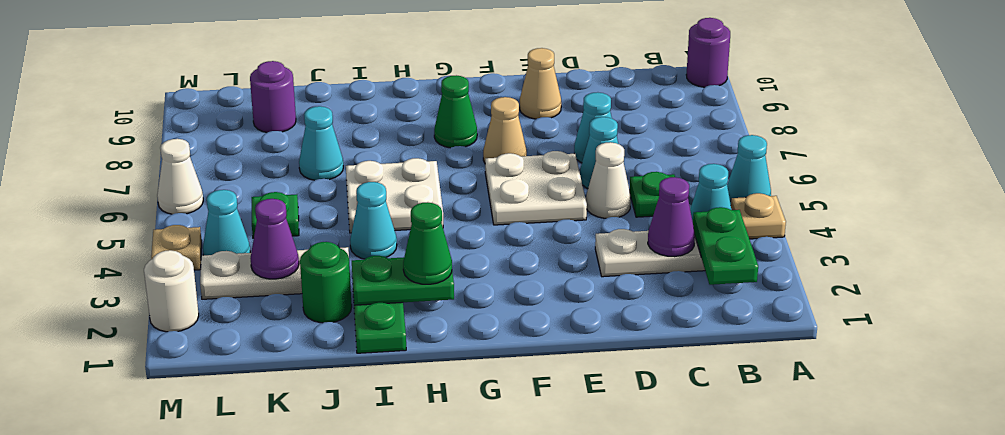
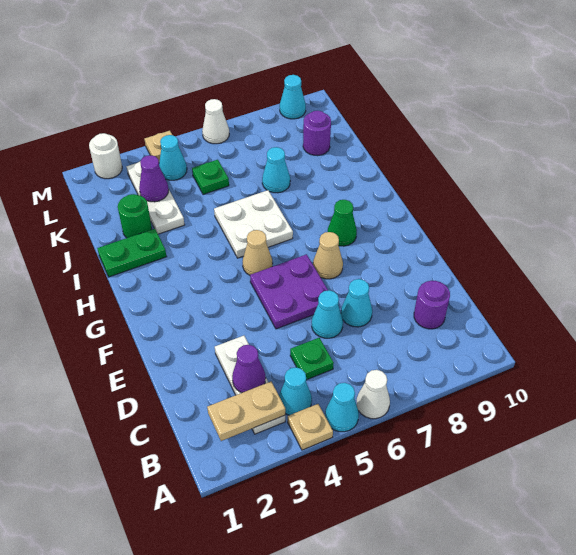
purple round brick A10 level 1 -> purple round brick C9 level 1
green plate B2:B3 level 2 -> tan plate B2:B3 level 2
white cone D5 level 1 -> white cone A6 level 1
white plate E5:F6 level 1 -> purple plate E5:F6 level 1
tan cone E9 level 1 -> tan cone G5 level 1
green plate H2:I2 level 2 -> none
green cone H2 level 3 -> none
cyan cone I4 level 1 -> cyan cone M9 level 1

